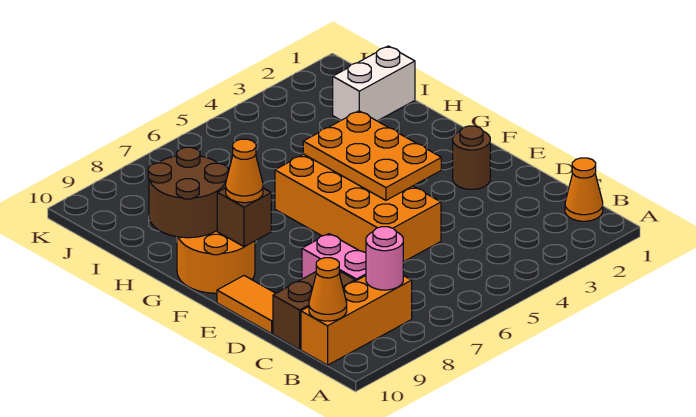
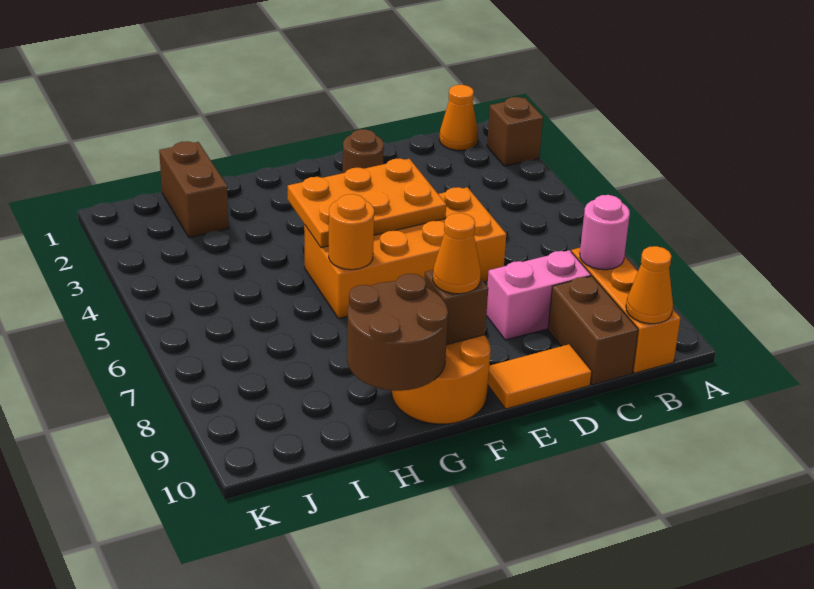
none -> brown brick A2 level 1
none -> orange round brick G6 level 2
white brick I1:I2 level 1 -> brown brick I1:I2 level 1

